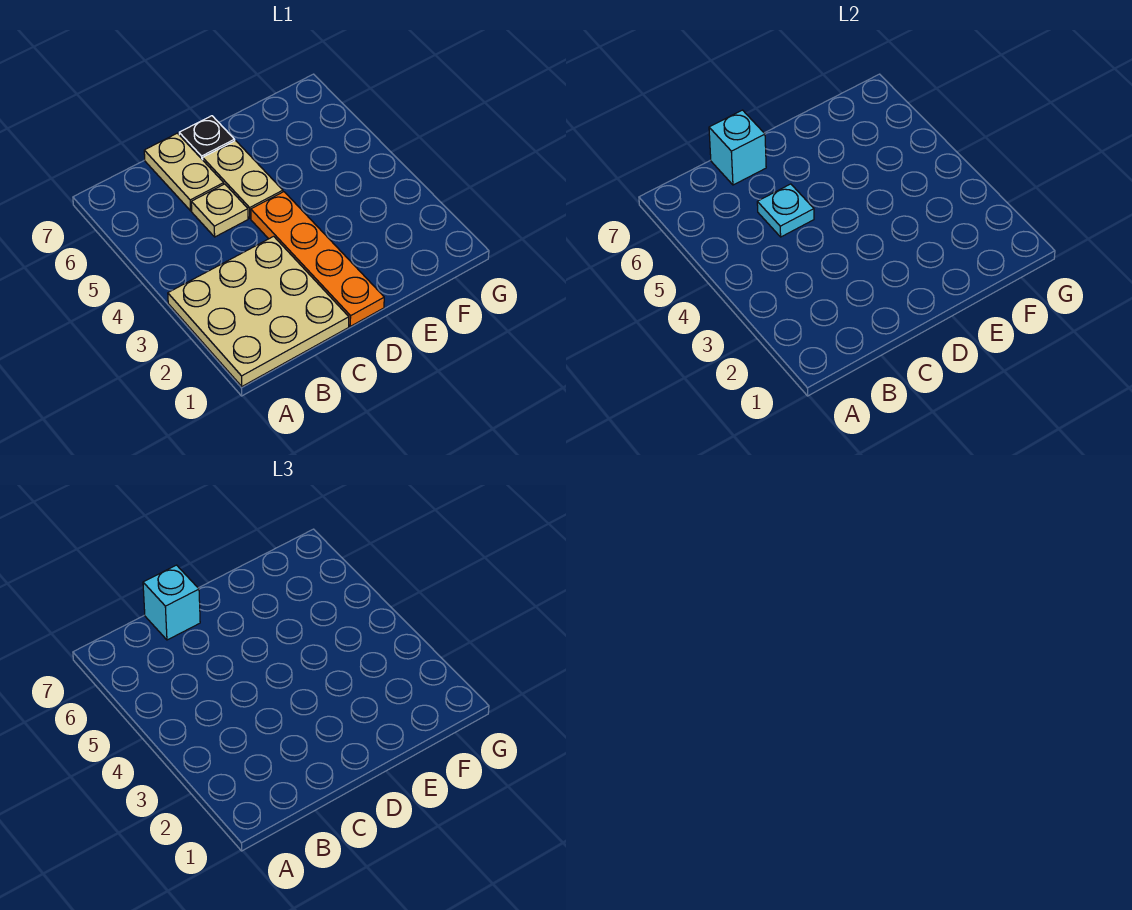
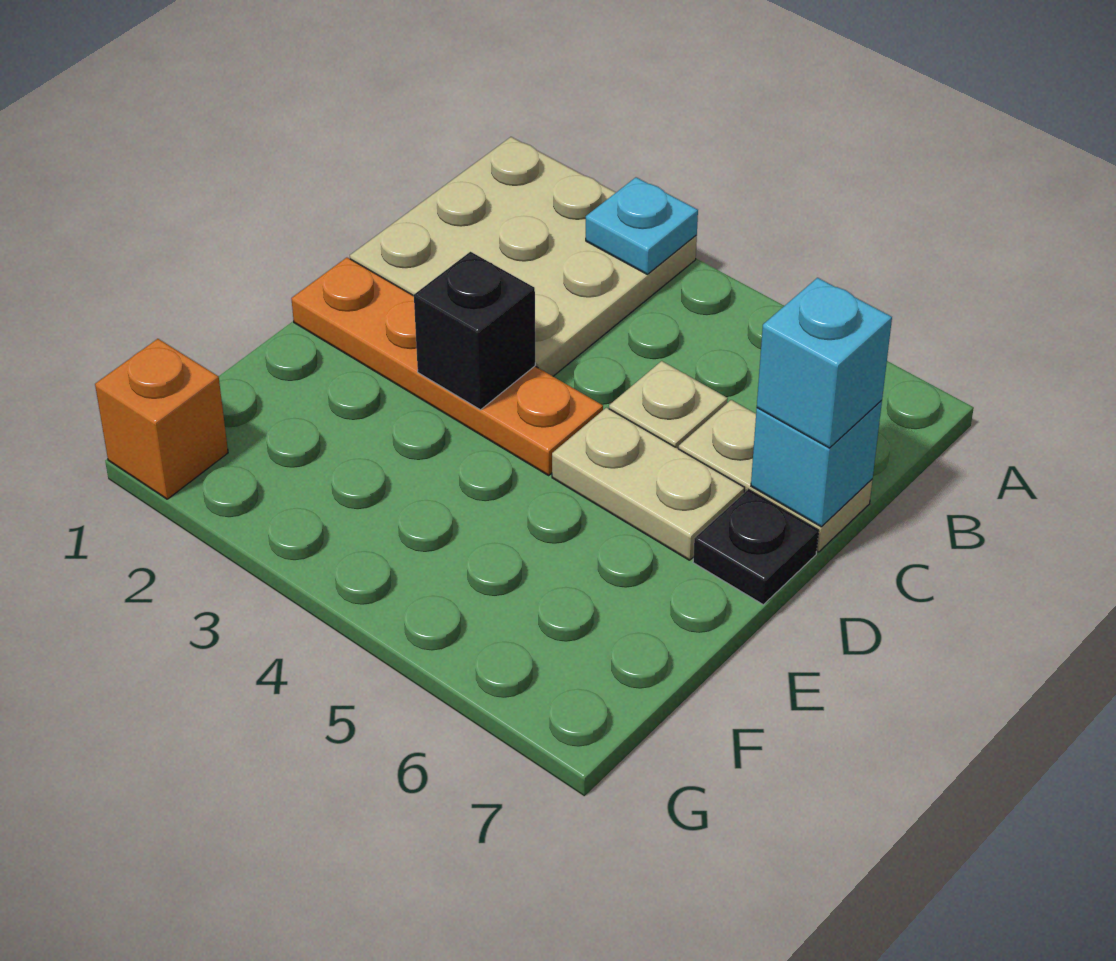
cyan plate C5 level 2 -> cyan plate A3 level 2
none -> black brick D3 level 2
none -> orange brick G1 level 1

